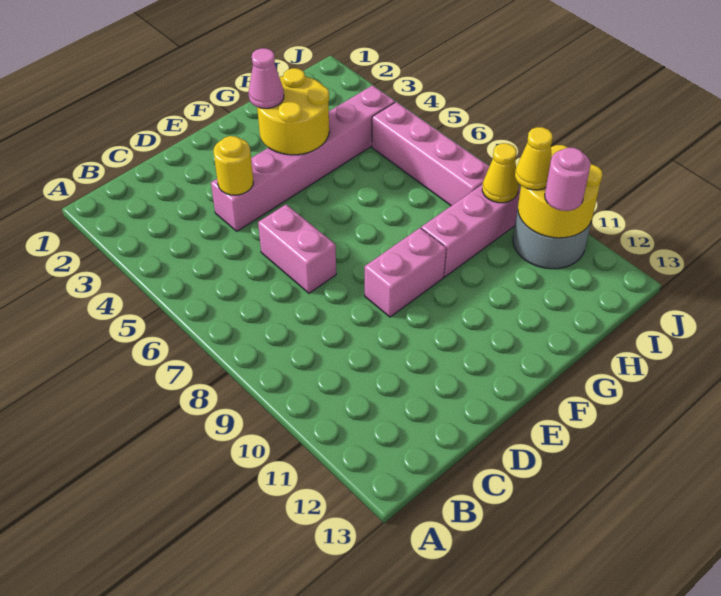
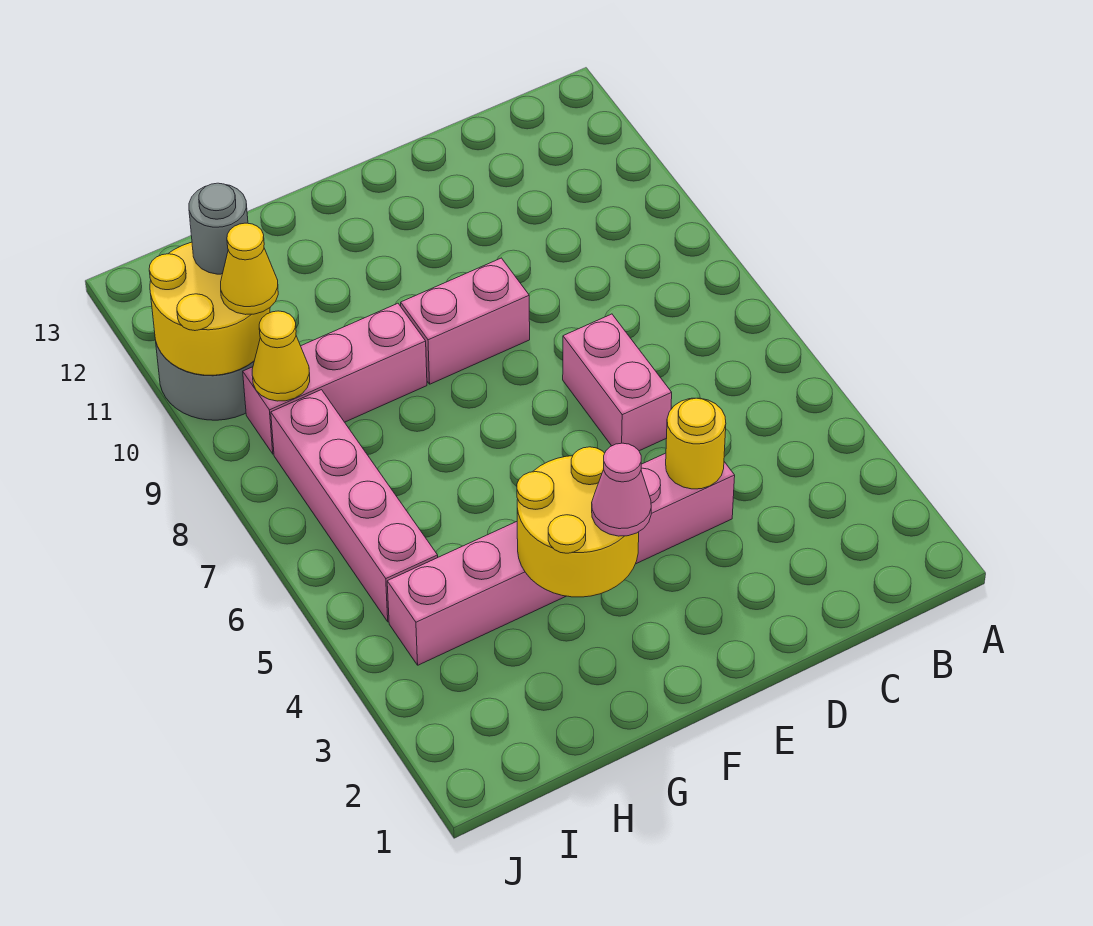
pink round brick I11 level 3 -> grey round brick I11 level 3

